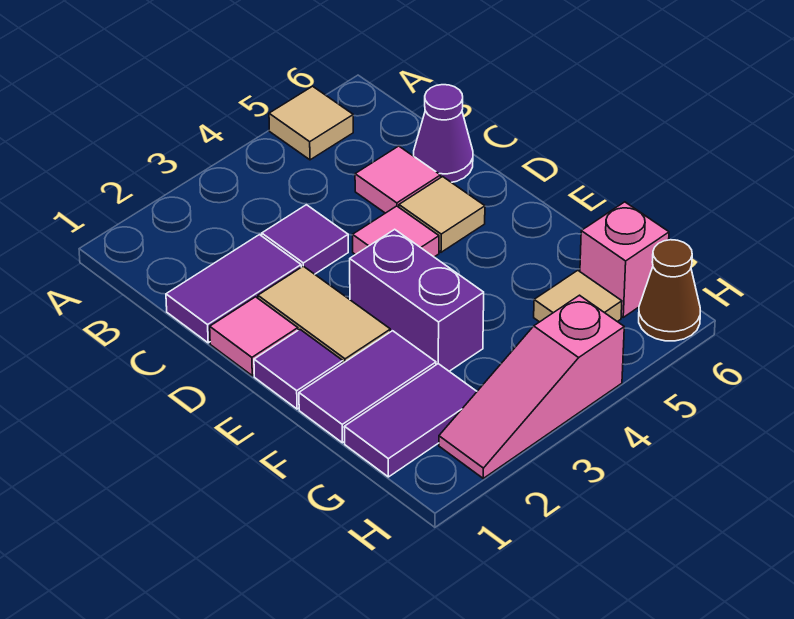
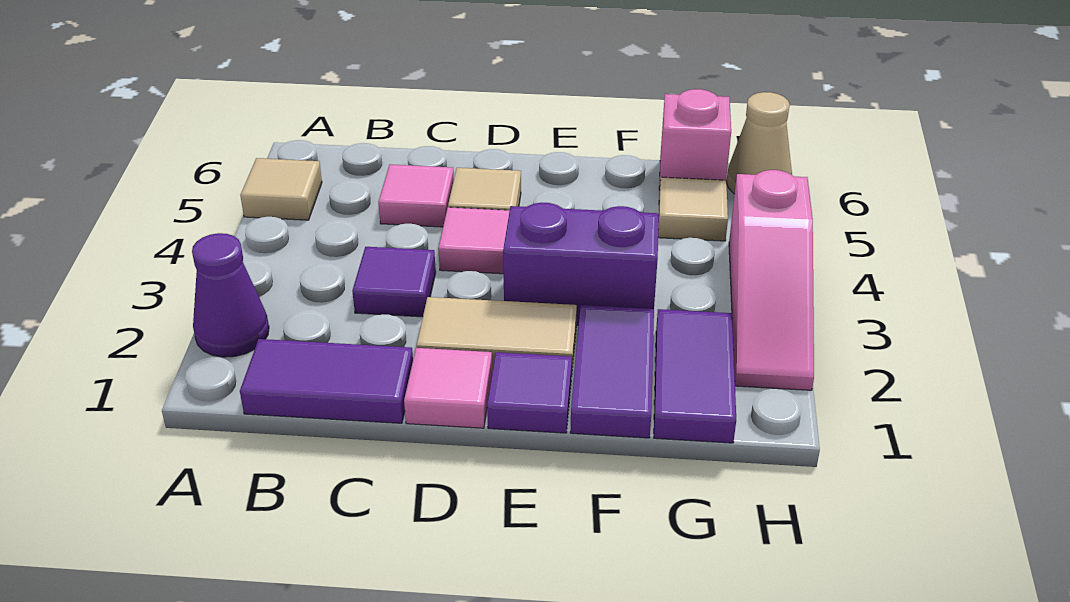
purple tile C1:C2 level 1 -> purple tile B1:C1 level 1
purple cone C6 level 1 -> purple cone A2 level 1
brown cone H6 level 1 -> tan cone H6 level 1

